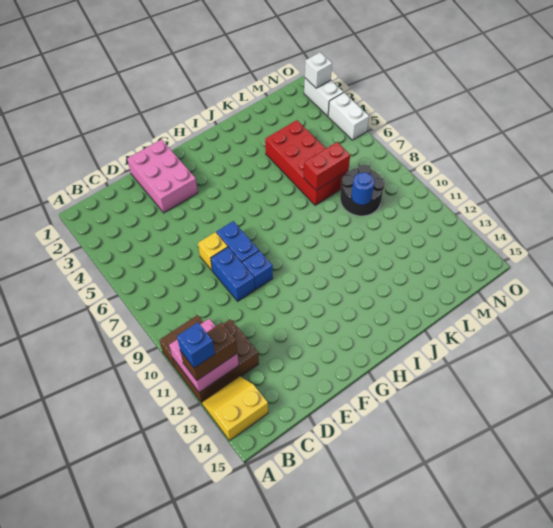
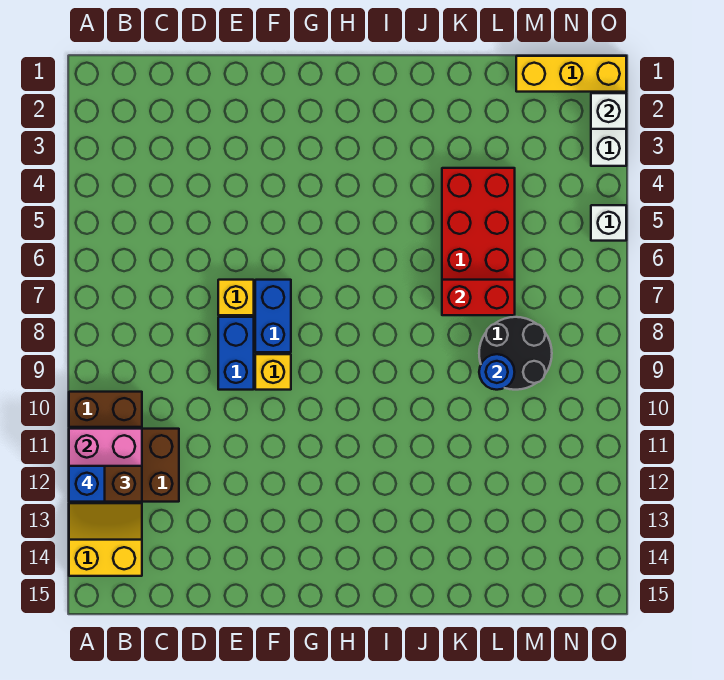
pink brick E1:F3 level 1 -> none
blue brick F9 level 1 -> yellow brick F9 level 1
none -> yellow brick M1:O1 level 1
white brick O4:O5 level 1 -> white brick O5 level 1

